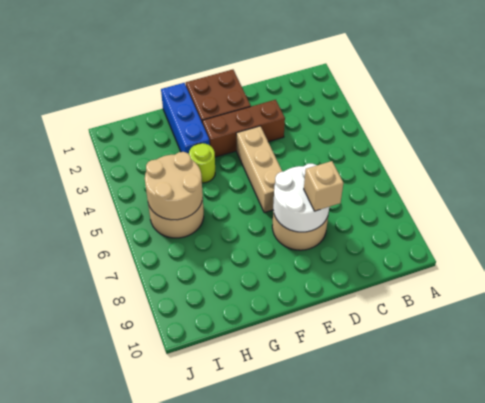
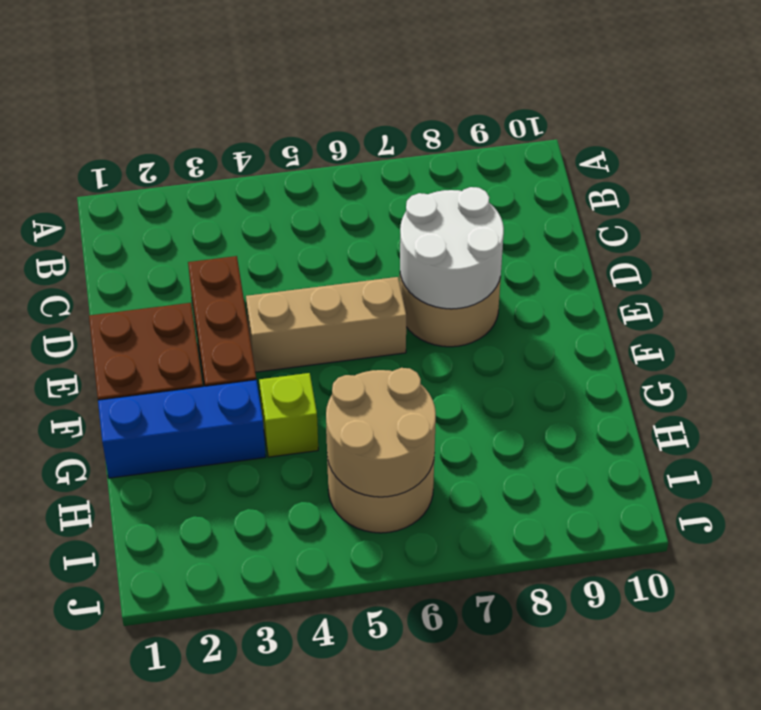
tan brick D8 level 3 -> none
lime round brick G4 level 1 -> lime brick G4 level 1

